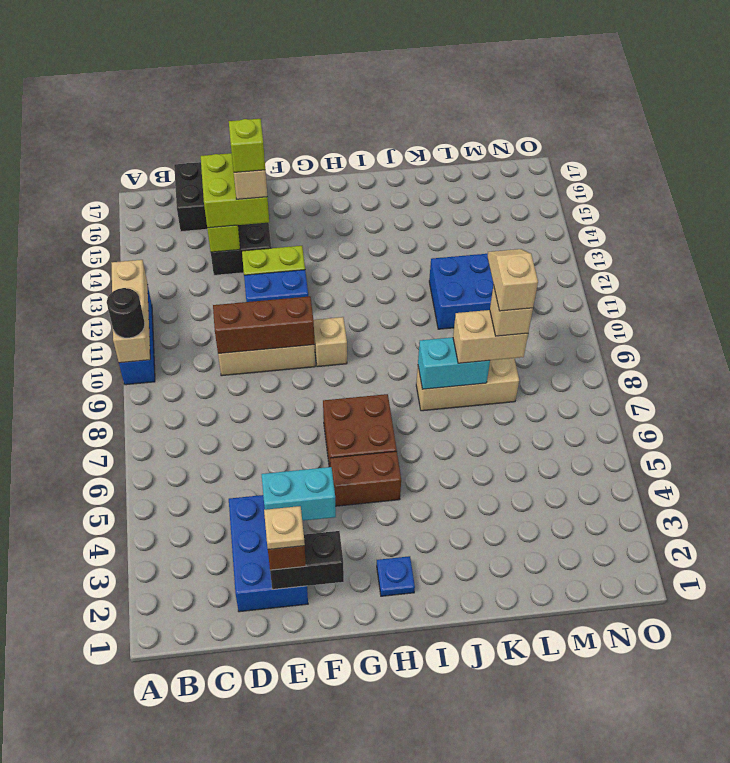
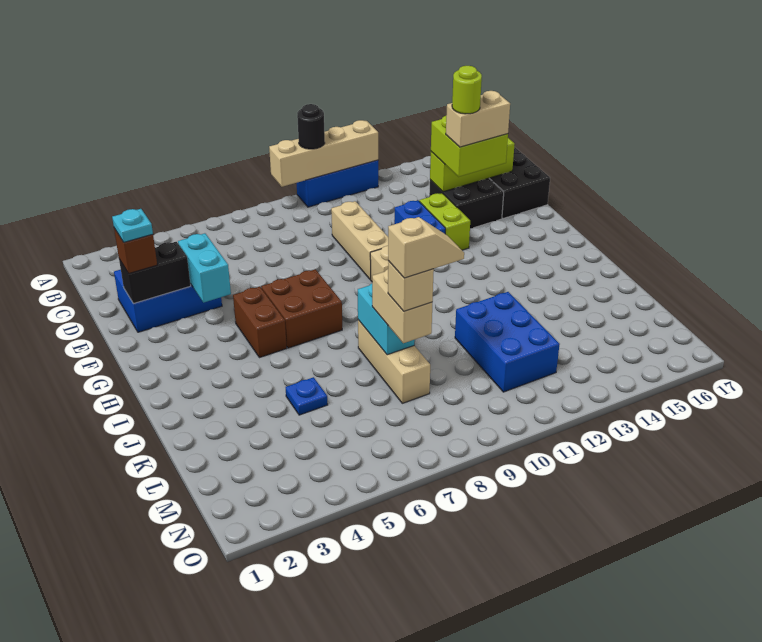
tan brick A10:A12 level 2 -> tan brick A9:A12 level 2
brown brick D10:F10 level 2 -> none
black brick E2:F2 level 2 -> black brick E2:E3 level 2
tan plate E2 level 4 -> cyan plate E2 level 4
lime brick E14 level 5 -> lime round brick E14 level 5
blue plate H2 level 1 -> blue plate K5 level 1

